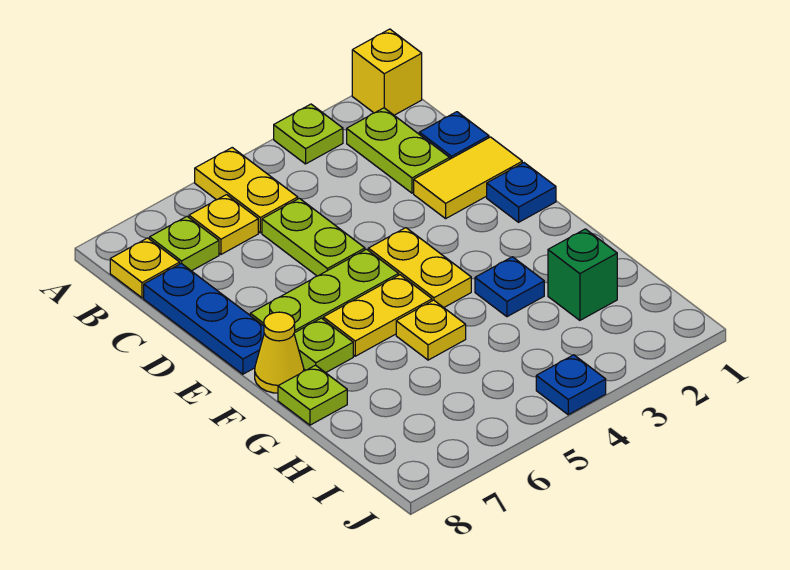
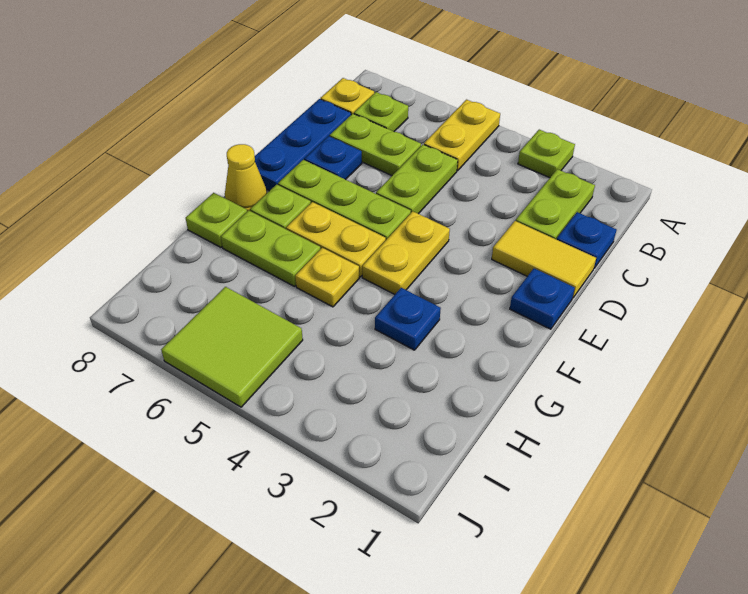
yellow brick A1 level 1 -> none
yellow plate B6 level 1 -> none
none -> lime plate C6:C7 level 1
none -> lime plate G6:G7 level 1
green brick H2 level 1 -> none
none -> lime tile I5:J6 level 1
blue plate J4 level 1 -> blue plate D7 level 1

